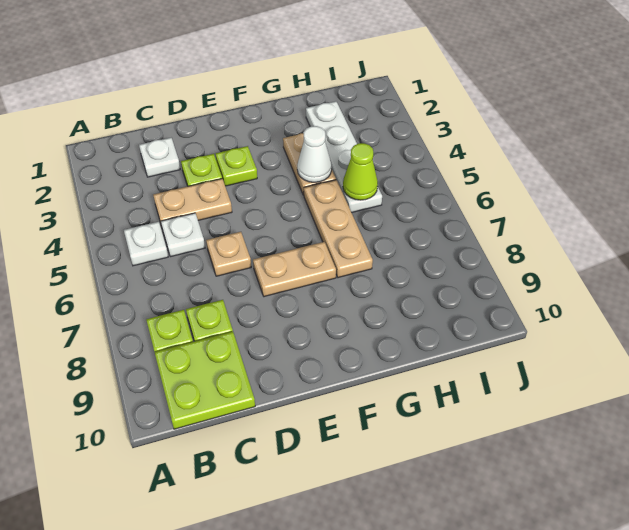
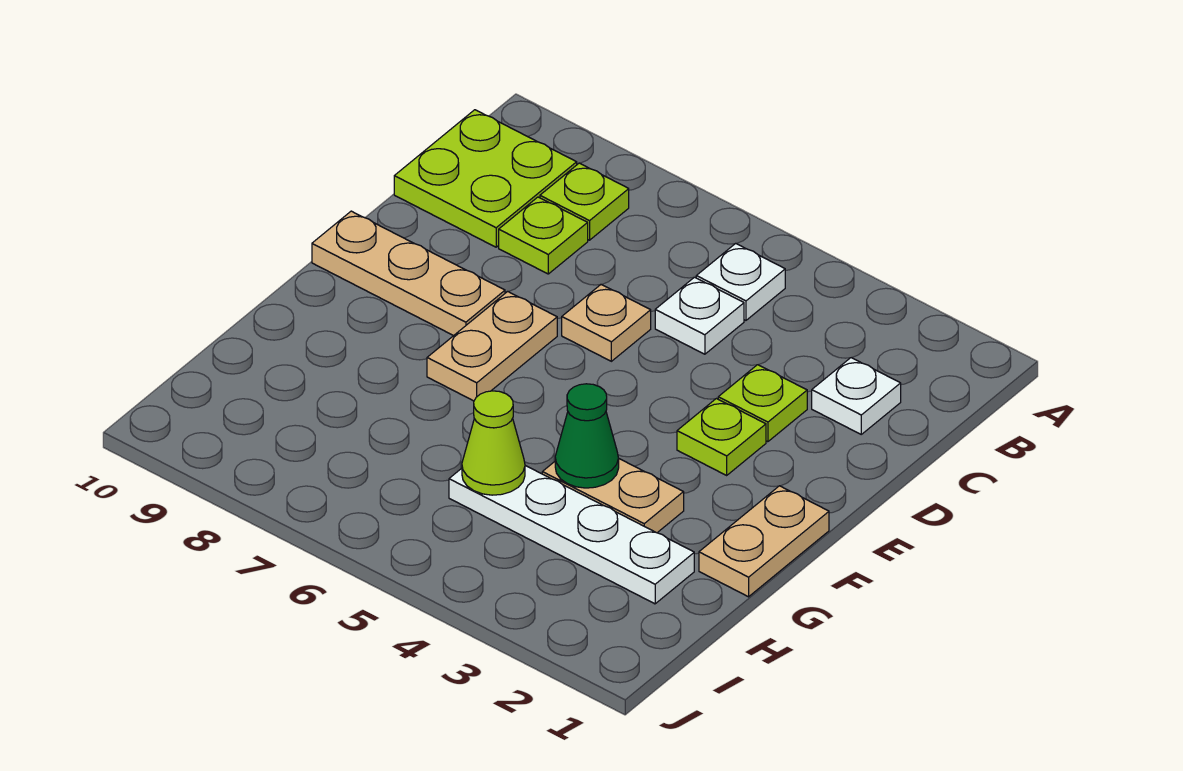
tan plate C4:D4 level 1 -> tan plate F1:G1 level 1
white cone G4 level 2 -> green cone G4 level 2
tan plate G5:G7 level 1 -> tan plate E8:E10 level 1

